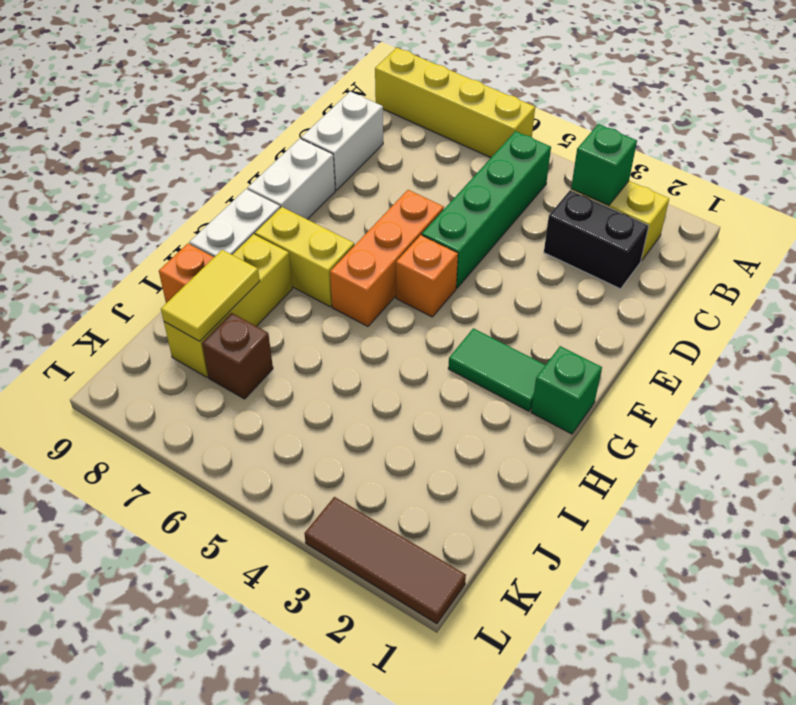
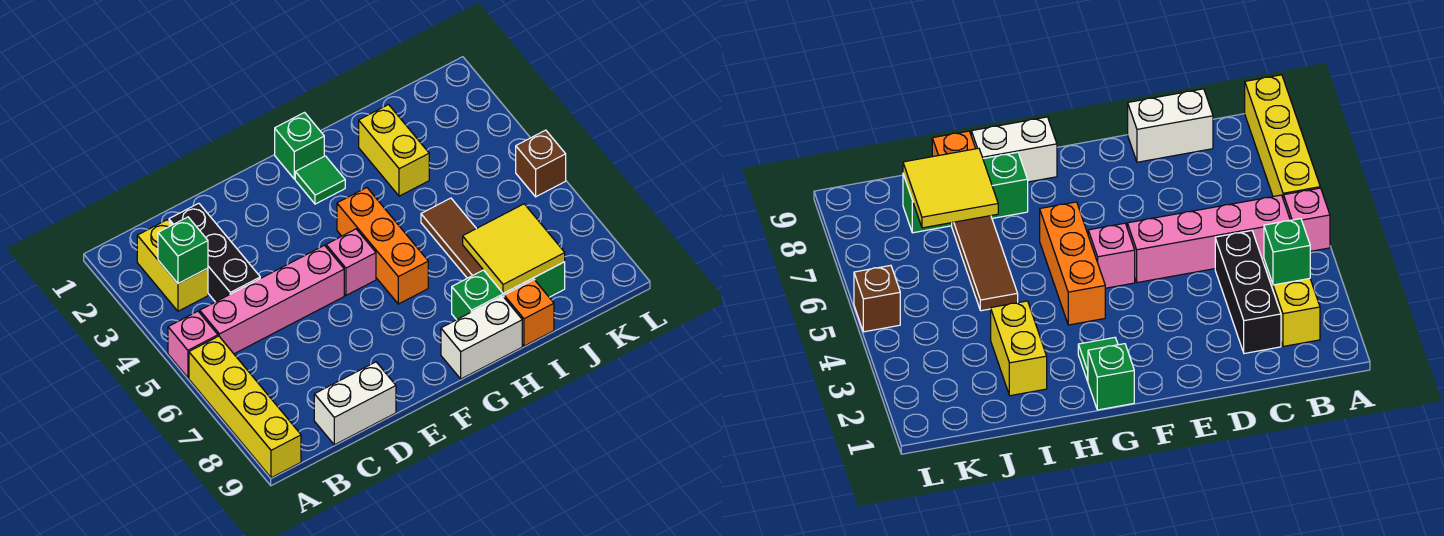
none -> pink brick A5 level 1
green brick B5:E5 level 1 -> pink brick B5:E5 level 1
black brick C2:C3 level 1 -> black brick C2:C4 level 1
orange brick E6:G6 level 1 -> orange brick G4:G6 level 1
white brick E9:F9 level 1 -> none
orange brick F5 level 1 -> pink brick F5 level 1
green tile G2:G3 level 1 -> green tile G2 level 1
yellow brick G7:G8 level 1 -> yellow brick I2:I3 level 1
yellow brick H8:J8 level 1 -> green brick H8:J8 level 1
yellow tile I8:J8 level 2 -> yellow tile I7:J8 level 2
brown brick J7 level 1 -> brown brick L5 level 1
brown tile L1:L3 level 1 -> brown tile I5:I7 level 1

